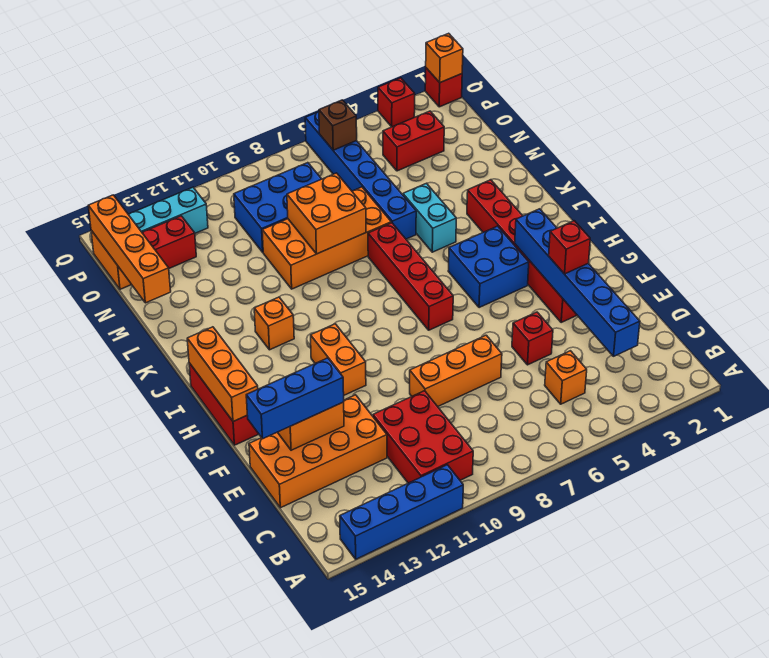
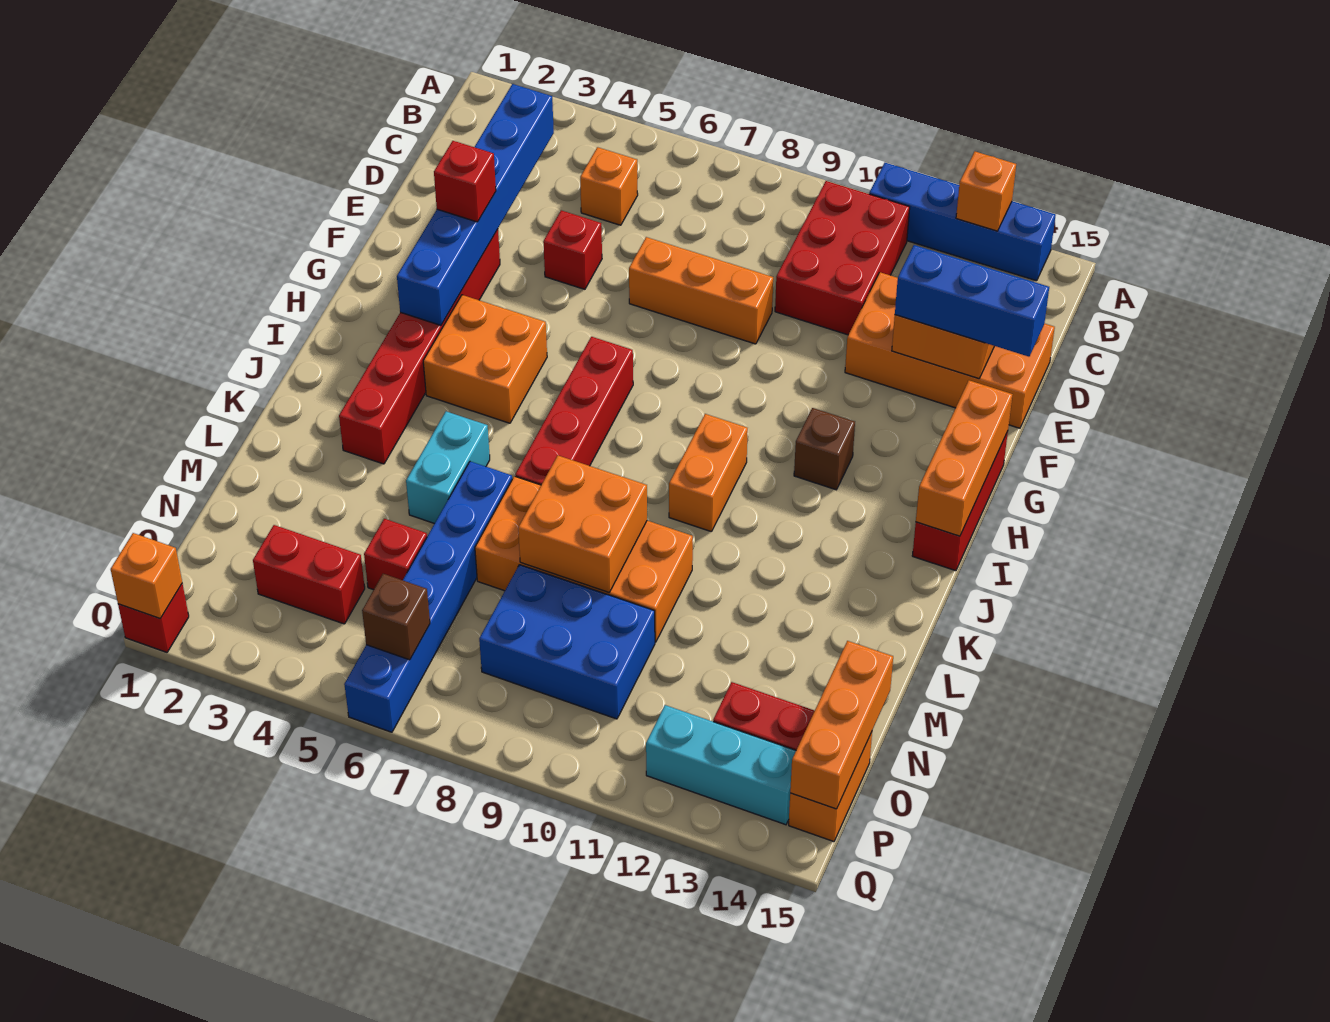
orange brick G11:H11 level 1 -> orange brick I10:J10 level 1
blue brick H4:I5 level 1 -> orange brick H4:I5 level 1
none -> brown brick H12 level 1
orange brick J12 level 1 -> orange brick A13 level 2
orange brick M15:P15 level 2 -> orange brick N15:P15 level 2
red brick Q3 level 1 -> red brick N5 level 1

